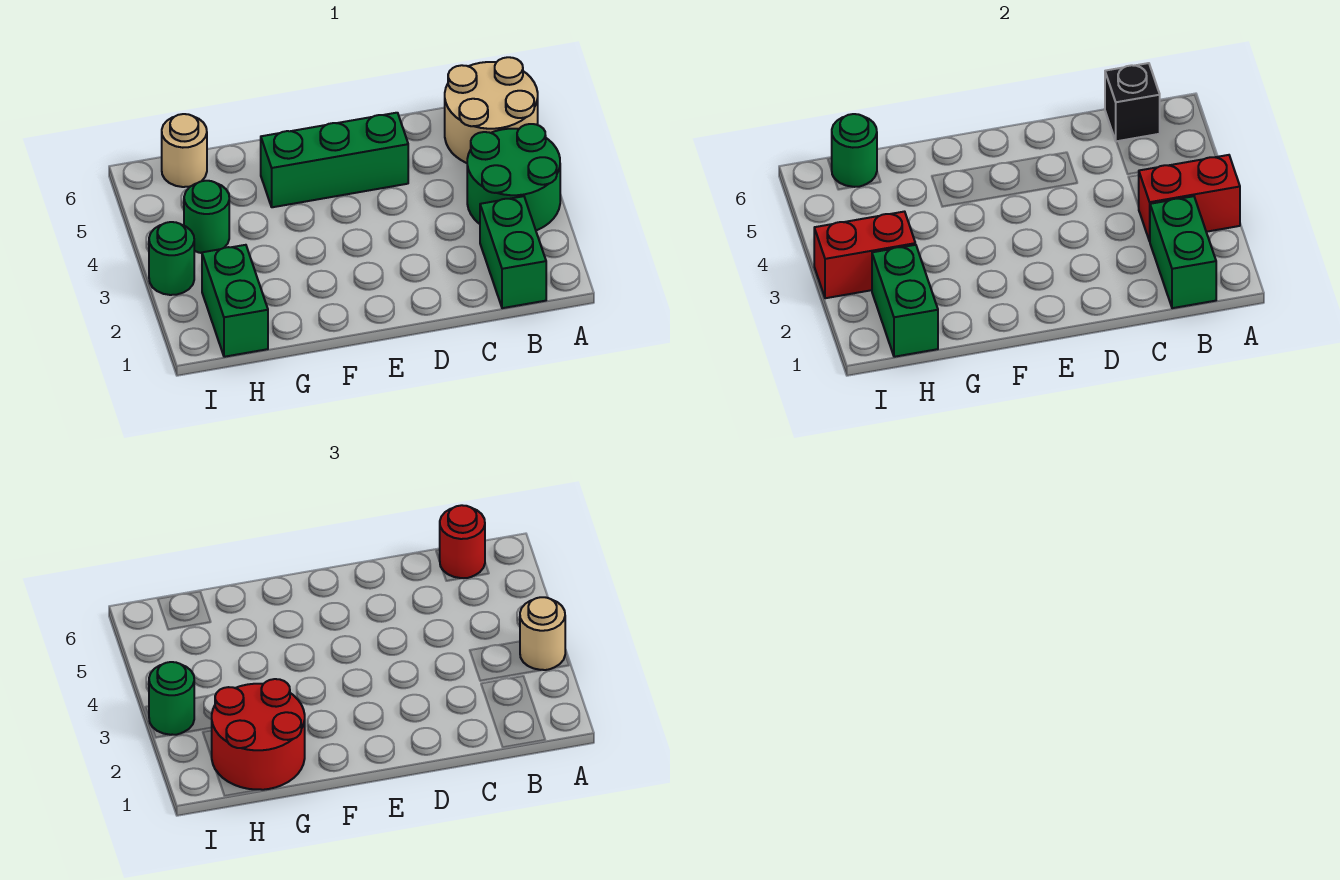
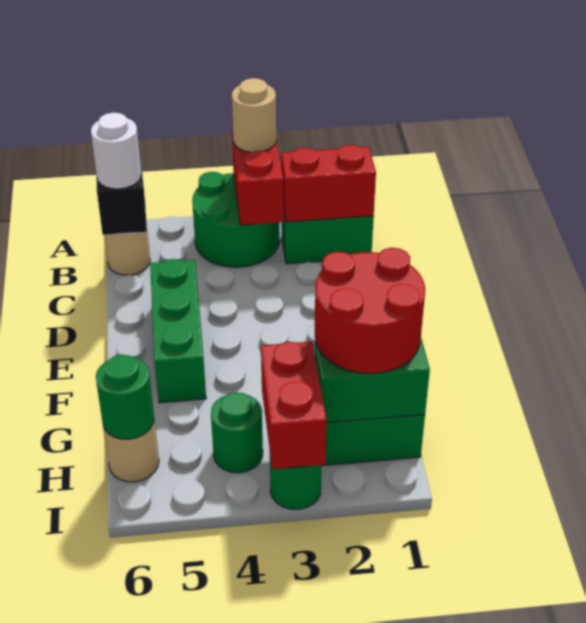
tan round brick A5:B6 level 1 -> tan round brick B6 level 1
green brick B1:B2 level 2 -> red brick B1:B2 level 2
red round brick B6 level 3 -> white round brick B6 level 3
green round brick I3 level 3 -> none

